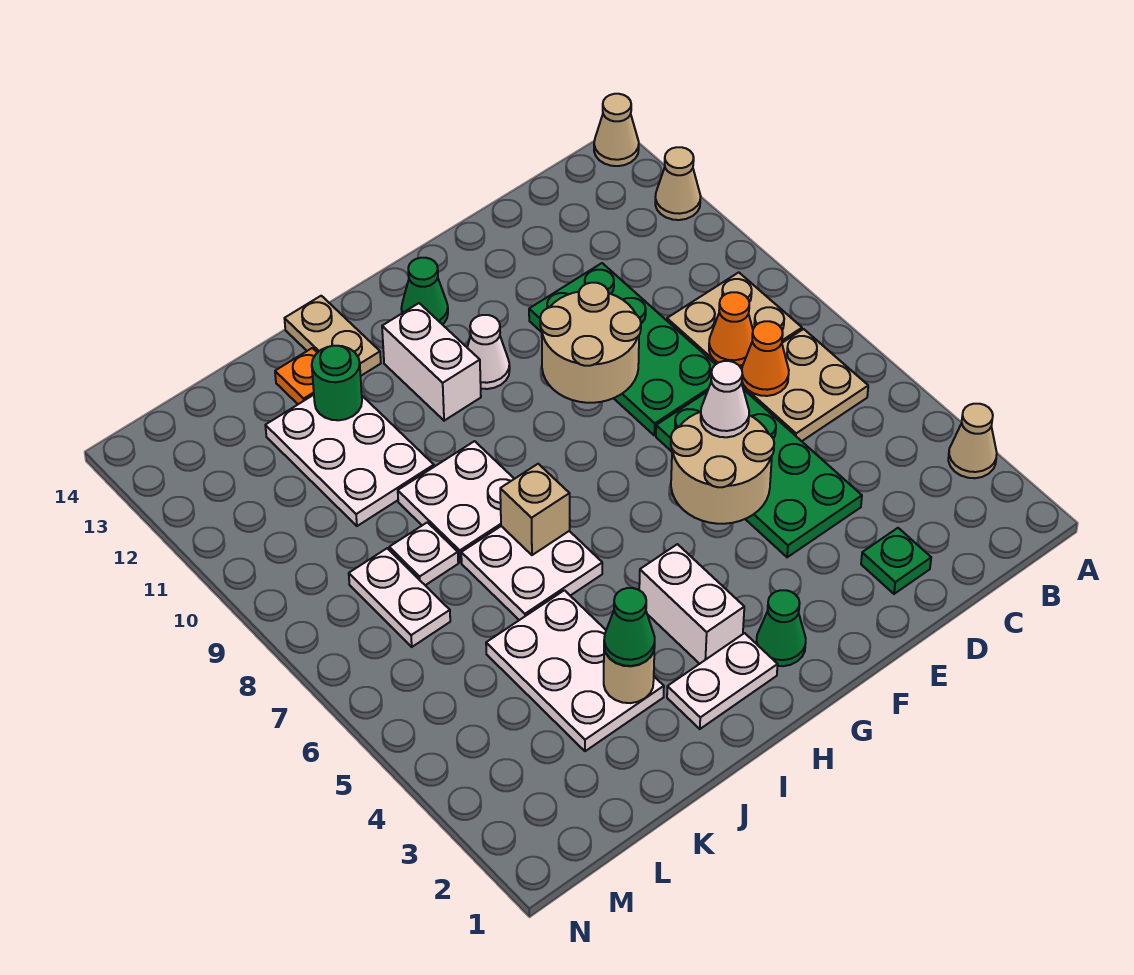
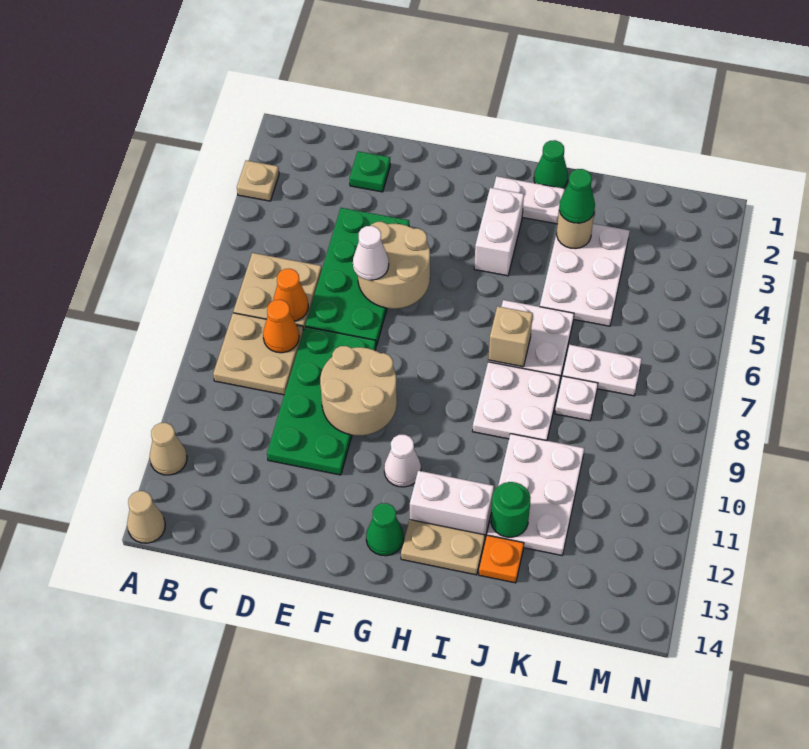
tan cone A3 level 1 -> tan plate A3 level 1
green cone G2 level 1 -> green cone I1 level 1
white brick H11:H12 level 1 -> white brick H12:I12 level 1
tan plate I13:I14 level 1 -> tan plate H13:I13 level 1
white plate L7:L8 level 1 -> white plate K7:L7 level 1

